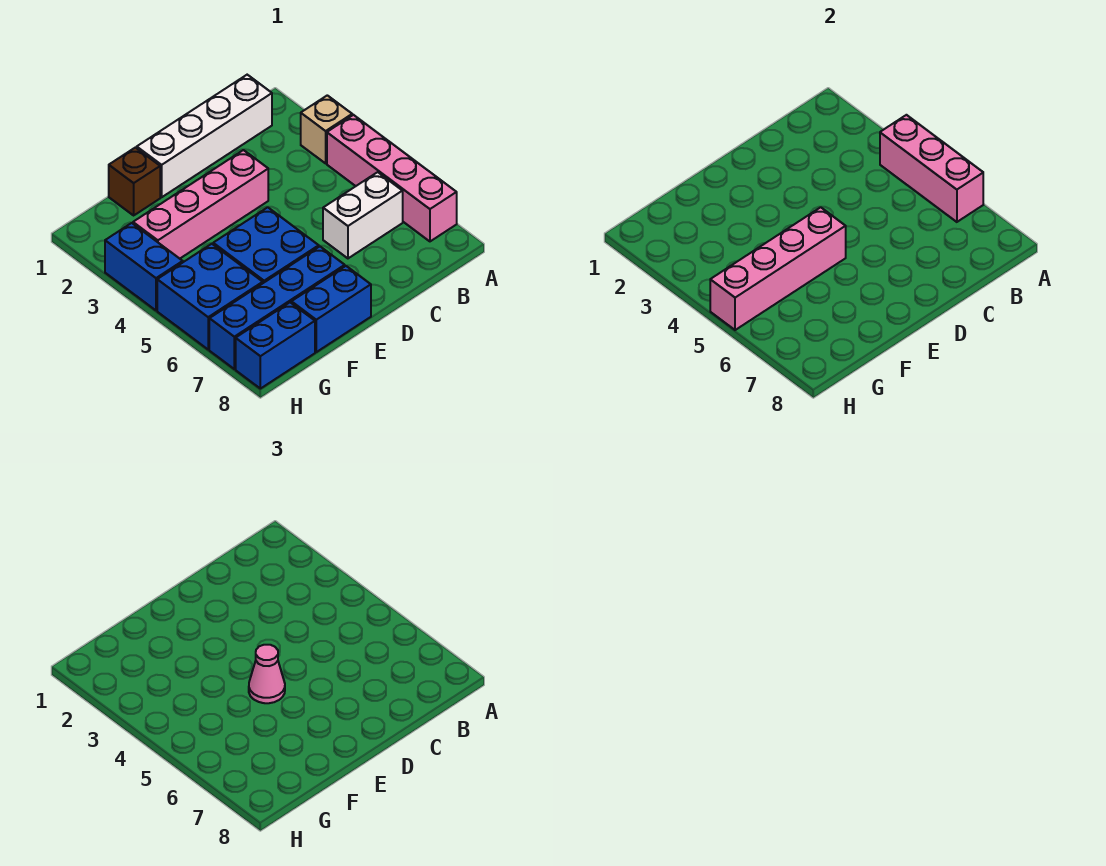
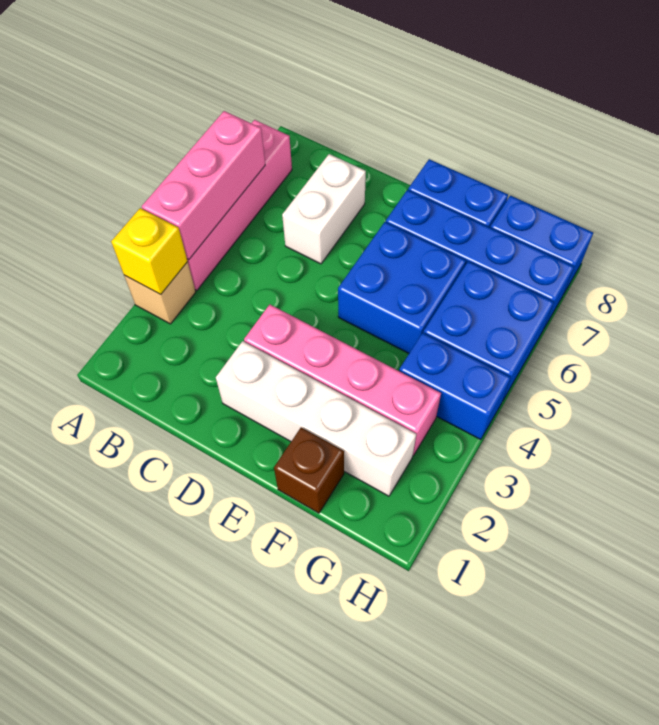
none -> yellow brick A3 level 2
white brick B1:E1 level 1 -> white brick D2:G2 level 1
white brick B6:C6 level 1 -> white brick C6:C7 level 1
pink brick E5:H5 level 2 -> none
pink cone E5 level 3 -> none
blue brick H3:H4 level 1 -> blue brick G4:H4 level 1

